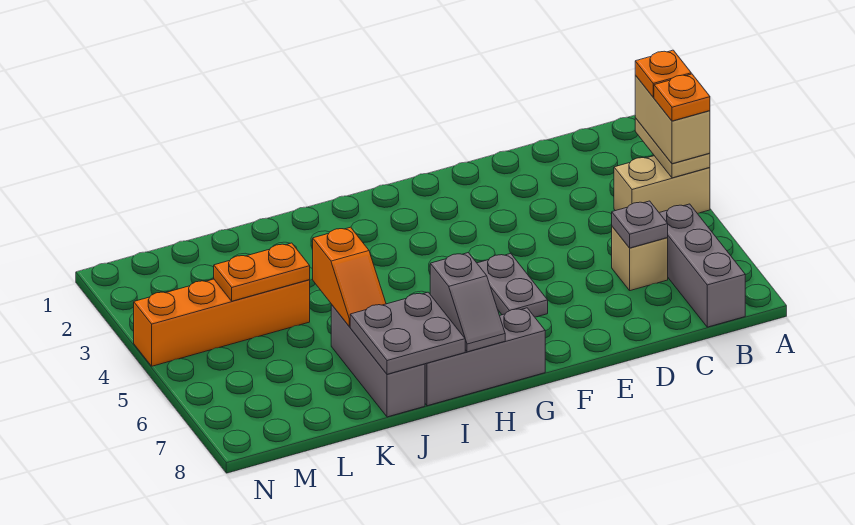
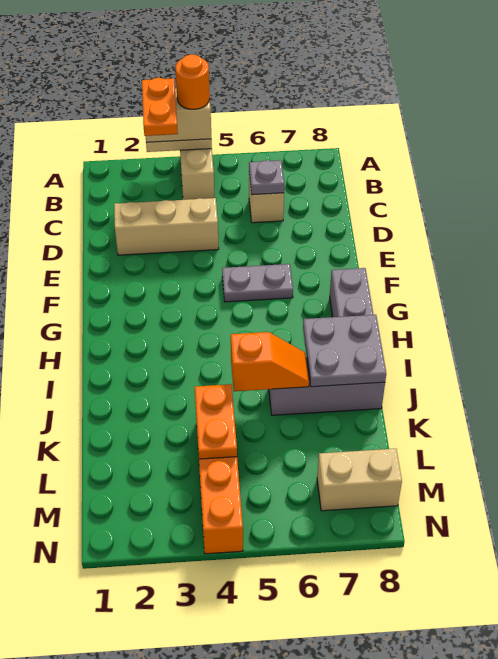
orange plate A3 level 4 -> orange plate A3:B3 level 4
orange plate A4 level 4 -> orange round brick A4 level 4
grey brick B6:B8 level 1 -> none
none -> tan brick D2:D4 level 1
grey slope H7:H8 level 2 top 7 -> none
none -> tan brick M7:M8 level 1

